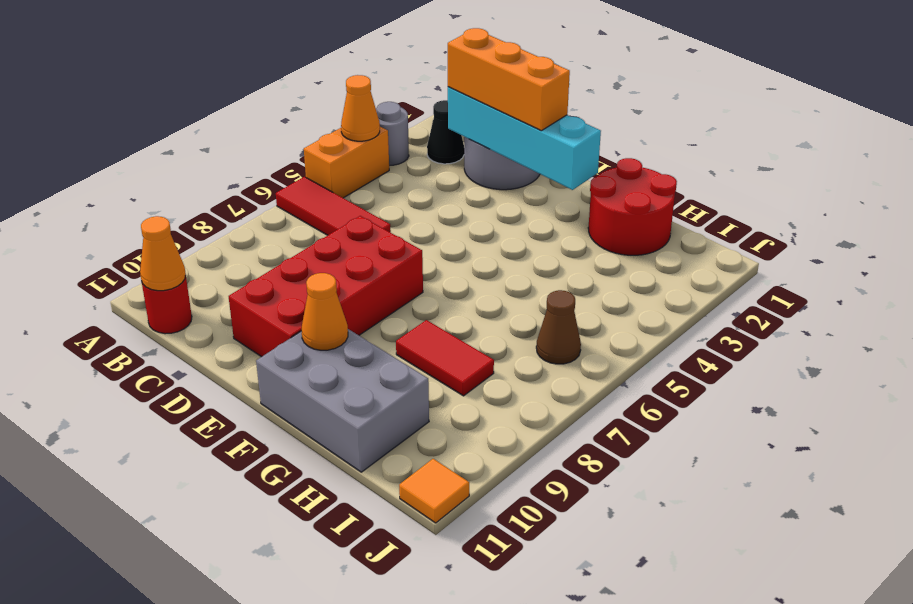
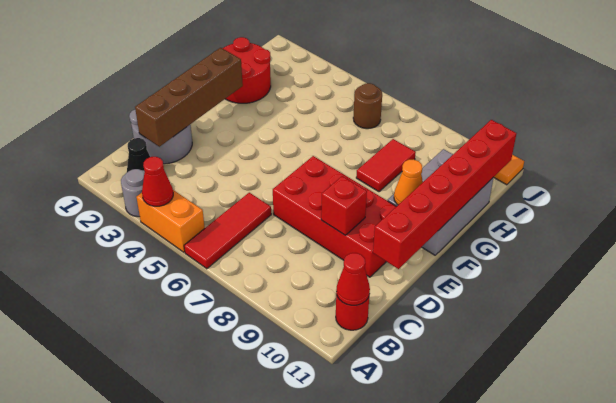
orange cone A4 level 2 -> red cone A4 level 2
orange cone B11 level 2 -> red cone B11 level 2
cyan brick C2:F2 level 2 -> brown brick C2:F2 level 2
orange brick C2:E2 level 3 -> none
none -> red brick D9 level 2
none -> red brick D11:I11 level 2
brown cone I6 level 1 -> brown round brick I6 level 1

